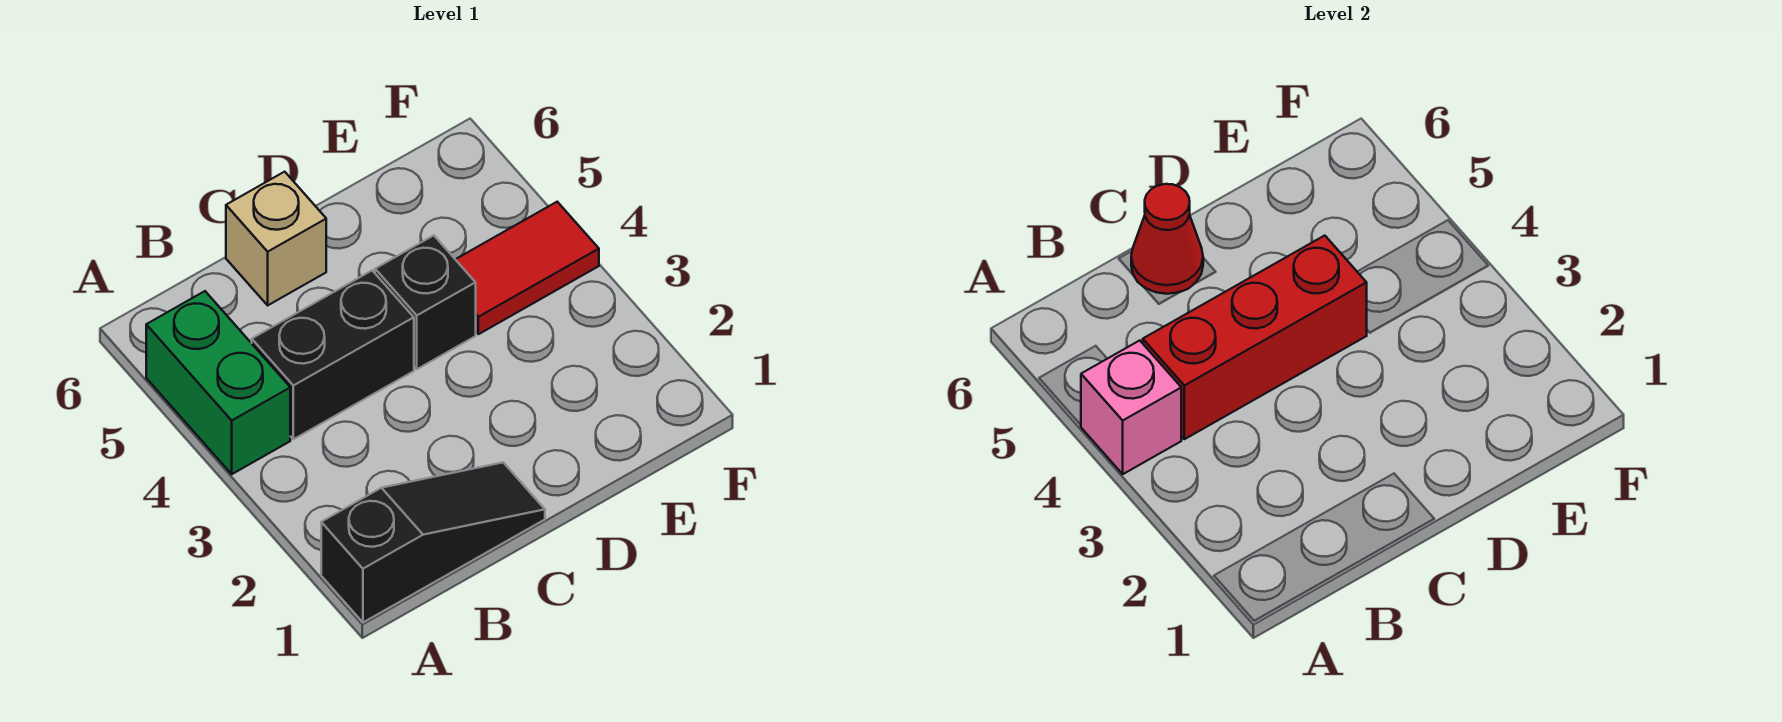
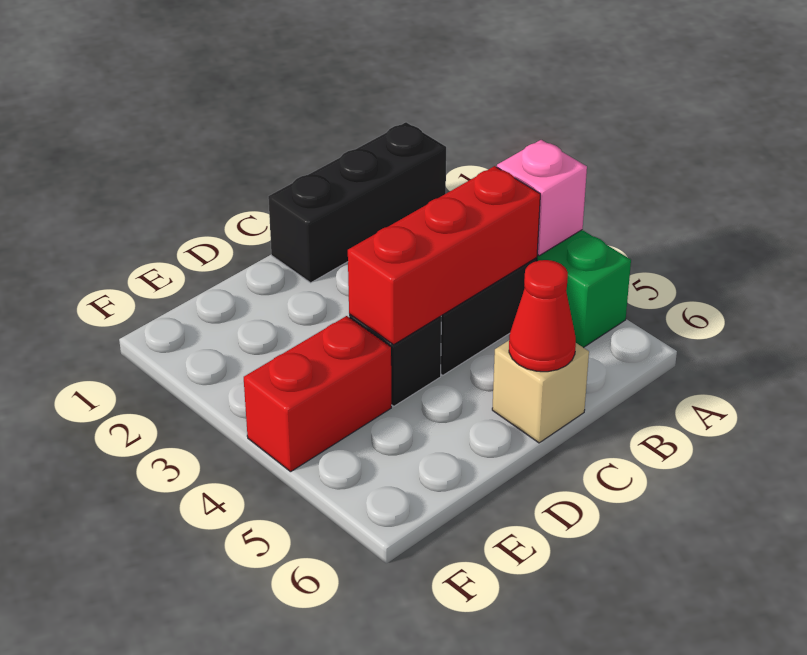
black slope A1:C1 level 1 top A -> black brick A1:C1 level 1
red tile E4:F4 level 1 -> red brick E4:F4 level 1

